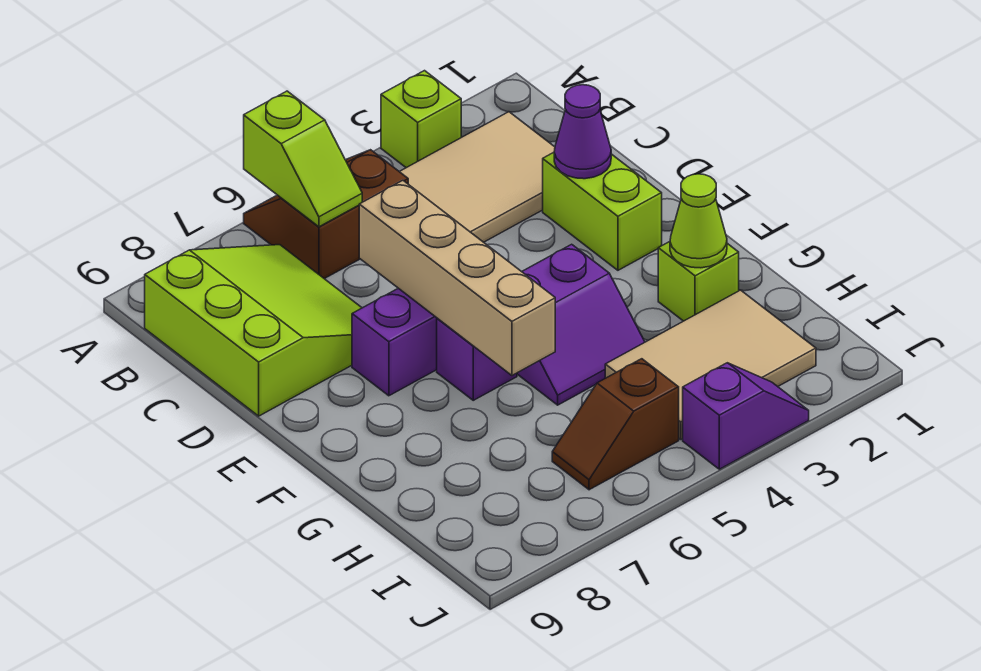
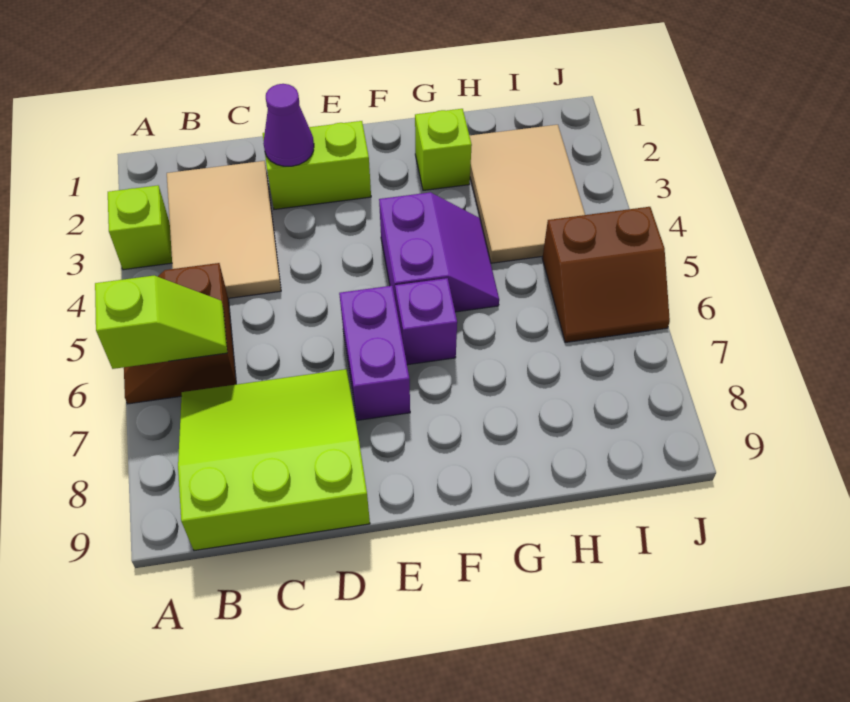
tan brick D6:G6 level 2 -> none
lime cone G2 level 2 -> none
brown slope I5:I6 level 1 top 5 -> brown slope I5:J6 level 1 top 5
purple slope J3:J4 level 1 top 4 -> none

